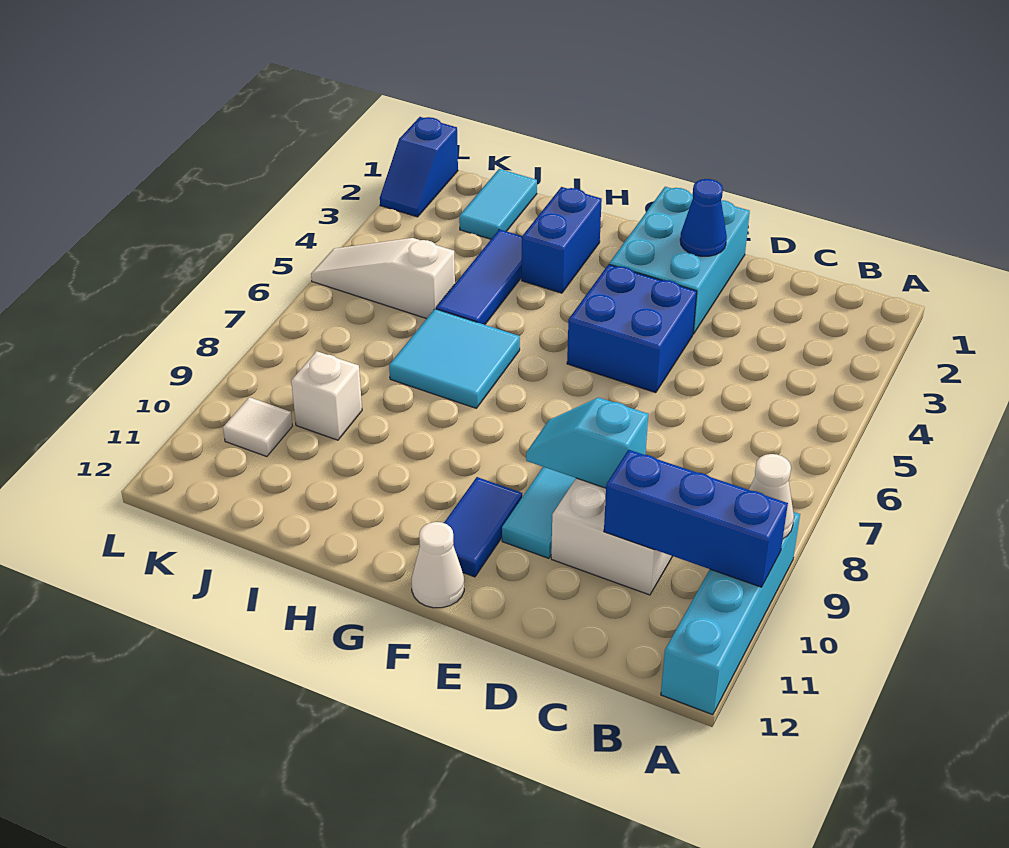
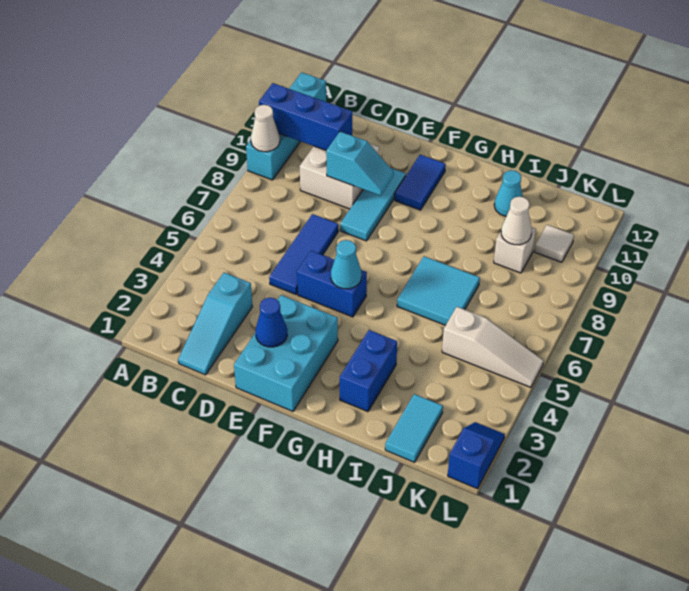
none -> cyan slope C1:C3 level 1 top 3
blue brick E4:F5 level 1 -> blue brick E5:F5 level 1
none -> cyan cone F5 level 2
white cone F12 level 1 -> white cone J9 level 2
blue tile I3:I5 level 1 -> blue tile D5:D7 level 1
none -> cyan cone I11 level 1

